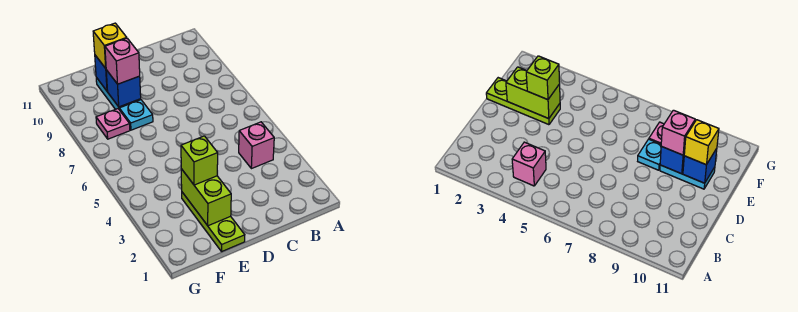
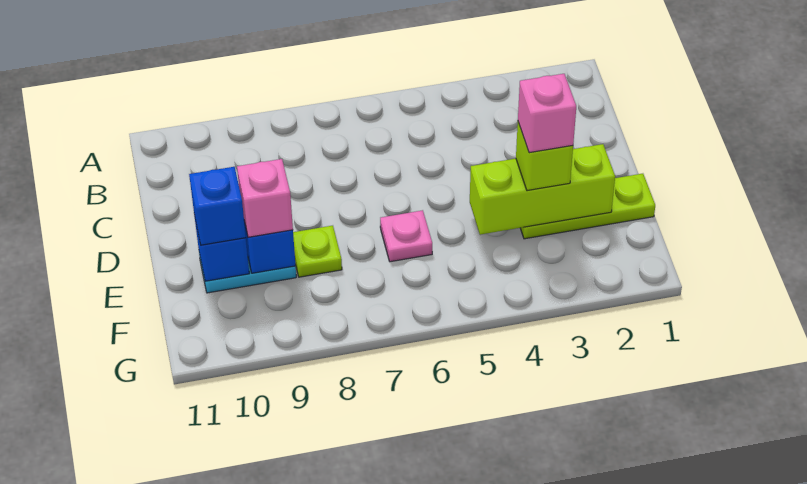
pink brick B4 level 1 -> pink brick E3 level 4
lime brick E2:E3 level 2 -> lime brick E2:E4 level 2
cyan plate E8 level 1 -> lime plate E8 level 1
yellow brick E10 level 3 -> blue brick E10 level 3
pink plate F8 level 1 -> pink plate E6 level 1

